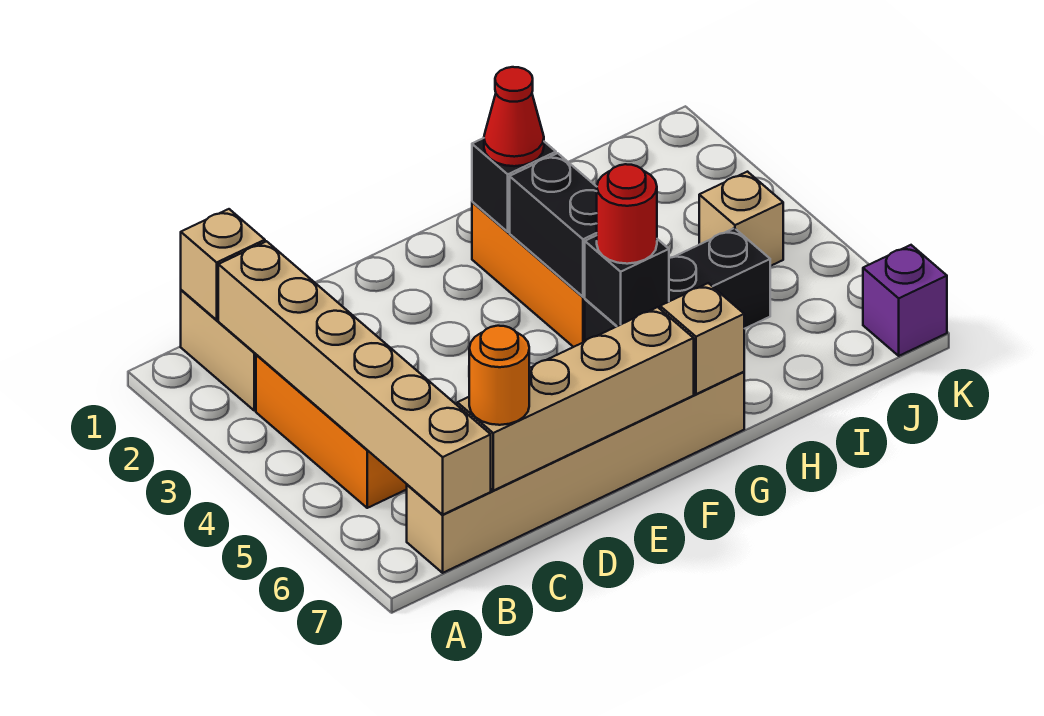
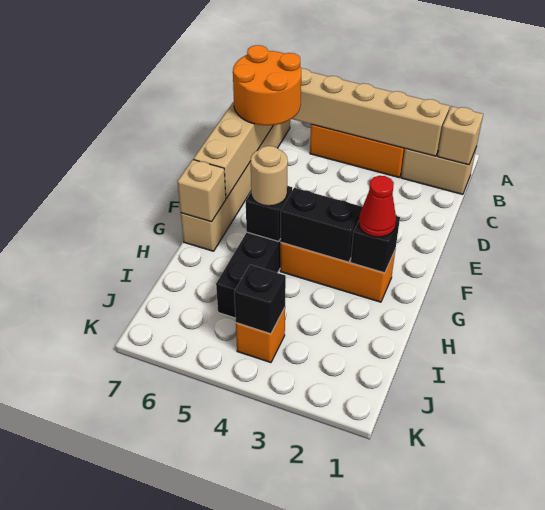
orange round brick C7 level 3 -> orange round brick C6:D7 level 3
red round brick G5 level 3 -> tan round brick G5 level 3
tan brick J4 level 1 -> orange brick J4 level 1
none -> black brick J4 level 2
purple brick K7 level 1 -> none

